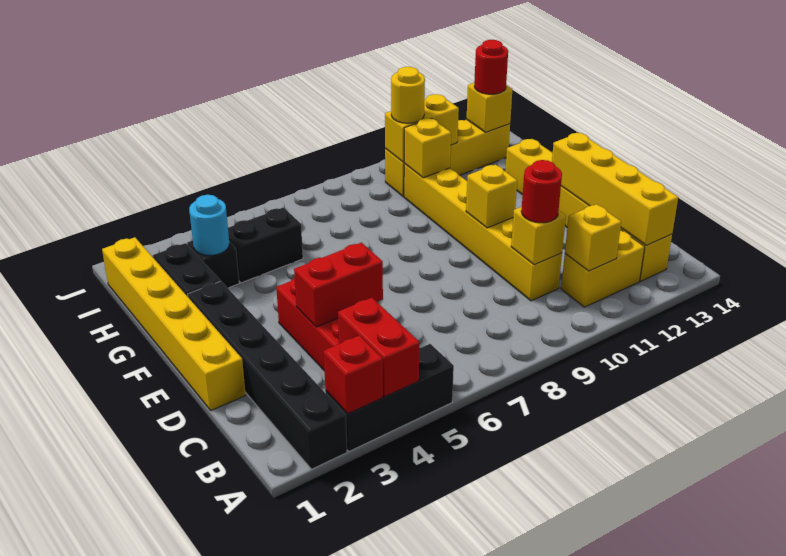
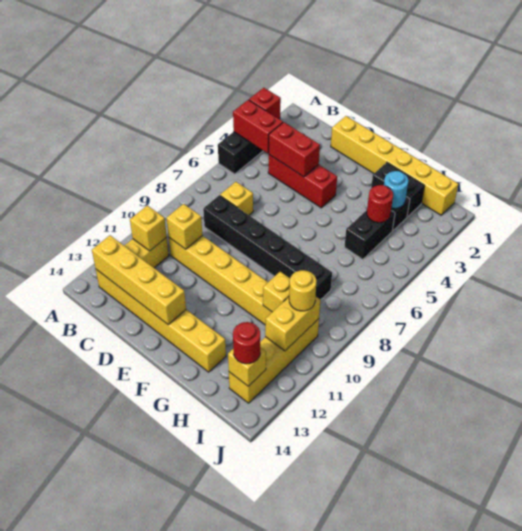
black brick A2:F2 level 1 -> black brick C8:H8 level 1
red round brick C10 level 3 -> red round brick H4 level 2
red brick D4:D5 level 2 -> red brick C4:D4 level 2
yellow brick E10 level 2 -> yellow brick C7 level 1

